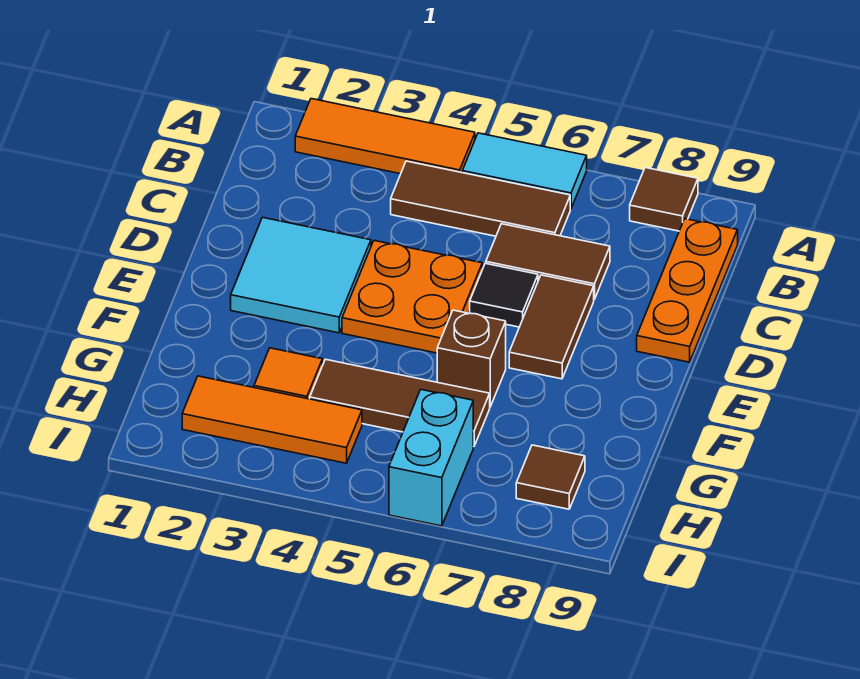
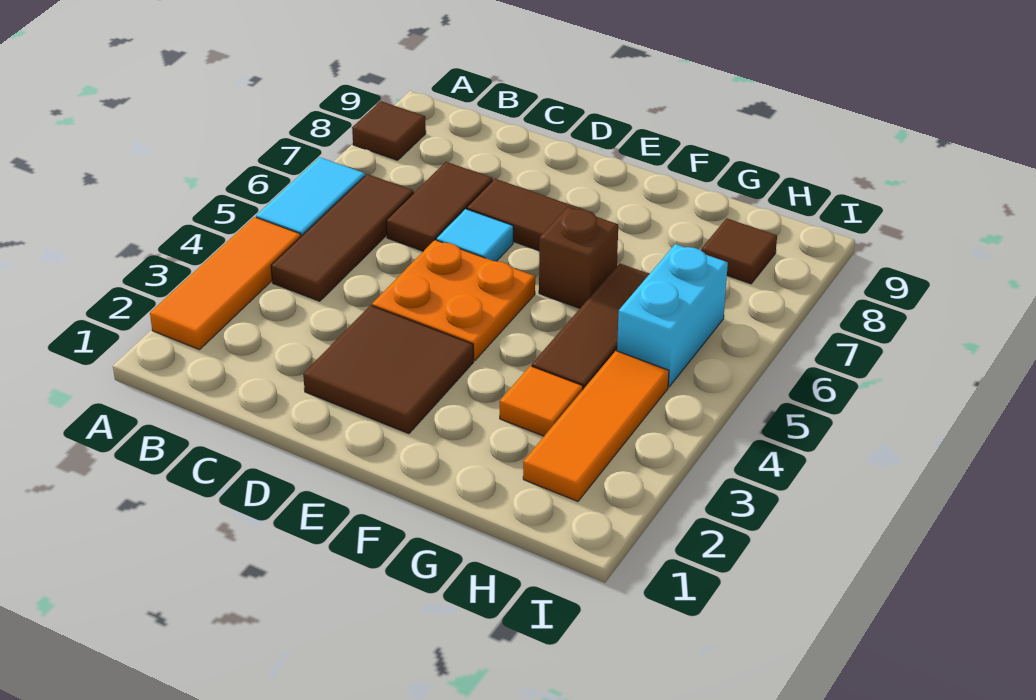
orange plate B9:D9 level 1 -> none
cyan tile D2:E3 level 1 -> brown tile D2:E3 level 1
black tile D6 level 1 -> cyan tile D6 level 1
cyan brick H6:I6 level 1 -> cyan brick H5:H6 level 1

